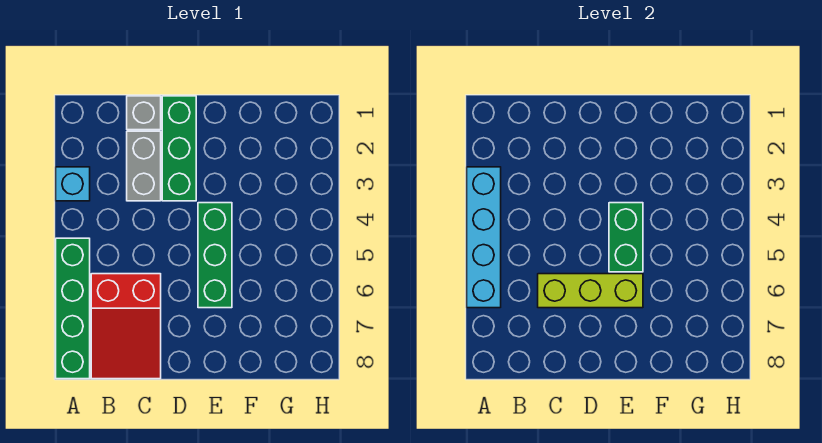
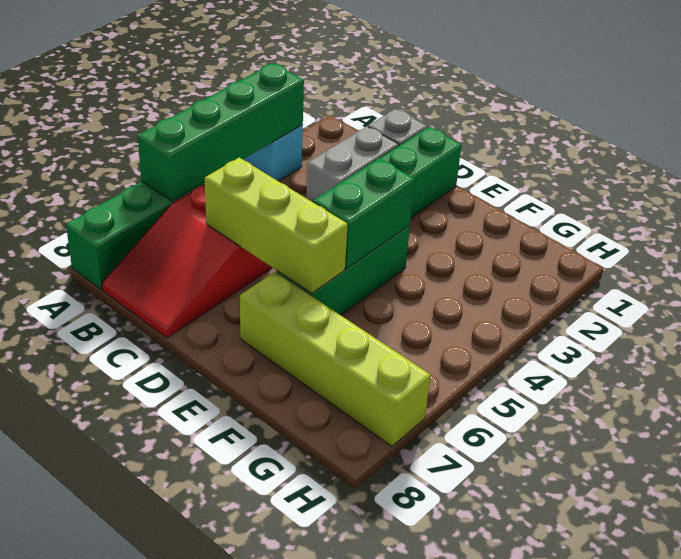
cyan brick A3:A6 level 2 -> green brick A3:A6 level 2
none -> lime brick E7:H7 level 1

